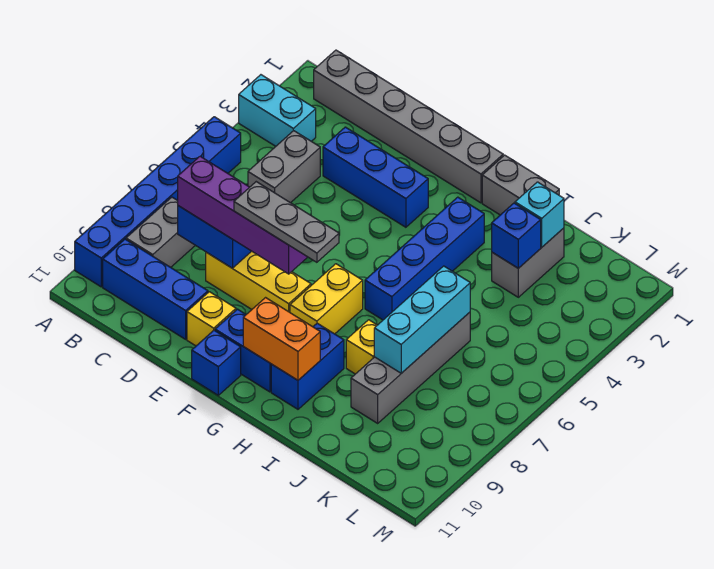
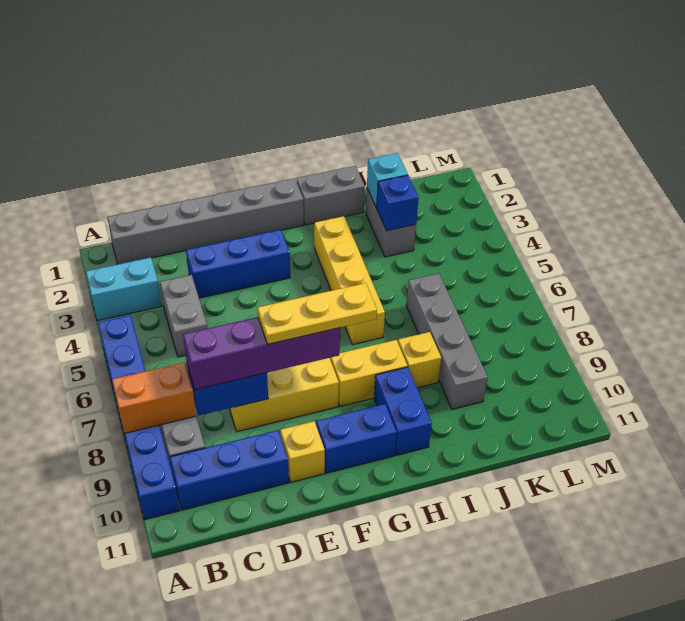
grey plate E8:G8 level 4 -> yellow plate E8:G8 level 4
blue brick F11 level 1 -> none
yellow brick G7:G8 level 1 -> yellow brick G8:H8 level 1
orange brick G10:H10 level 2 -> orange brick A8:B8 level 2
blue brick H3:H6 level 1 -> yellow brick H3:H6 level 1
cyan brick J6:J8 level 2 -> none

